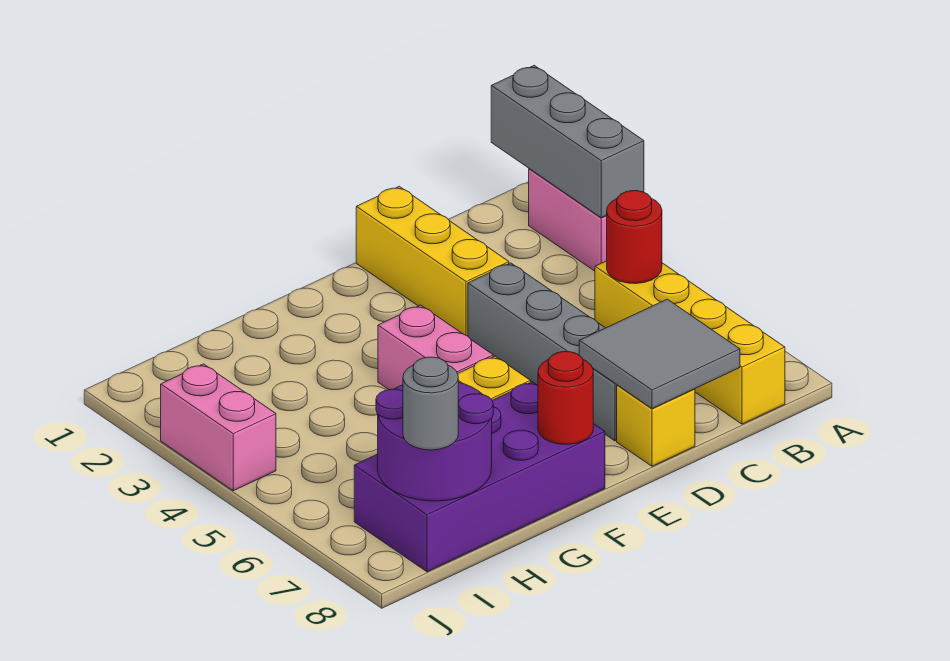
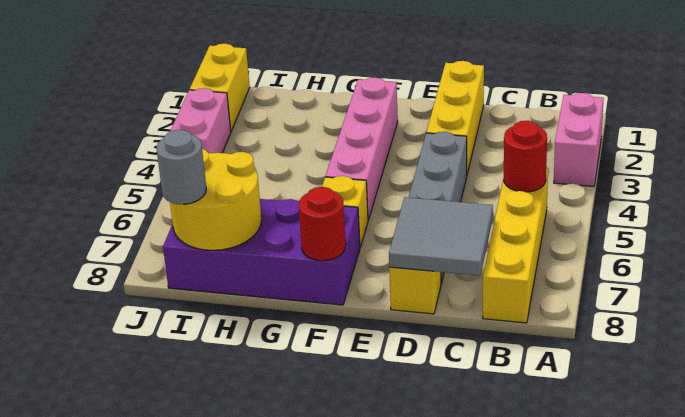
grey brick A1:A3 level 2 -> none
pink brick F4:F5 level 1 -> pink brick F2:F5 level 1
purple round brick H7:I8 level 2 -> yellow round brick H7:I8 level 2
none -> yellow brick J1:J2 level 1

